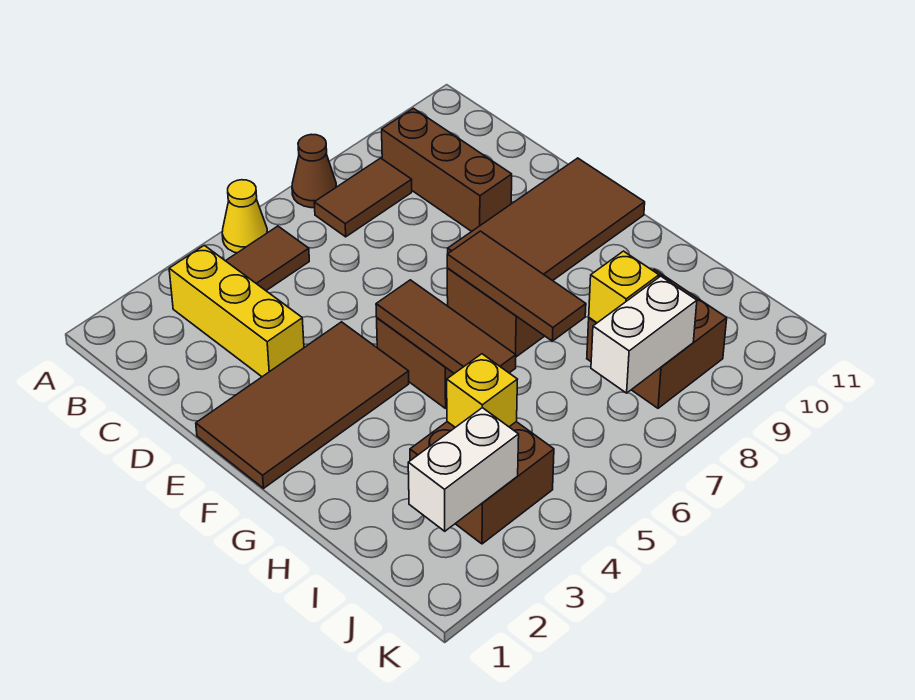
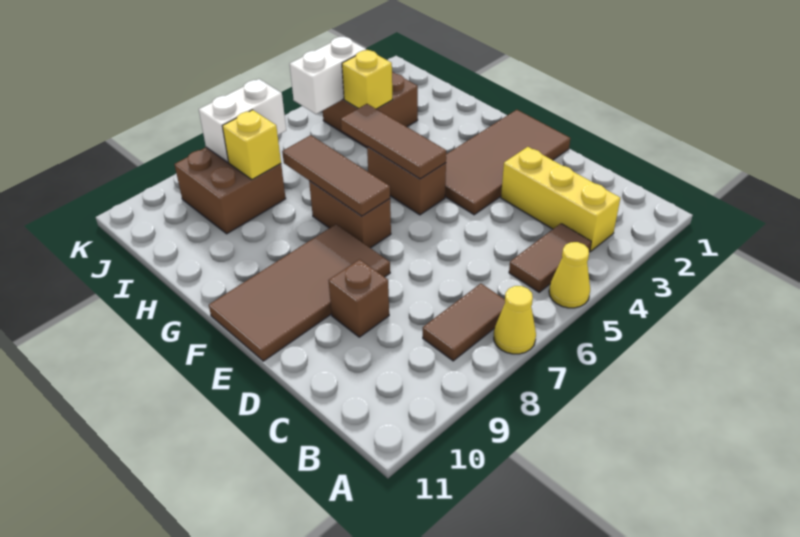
brown cone A7 level 1 -> yellow cone A7 level 1
brown brick B9:D9 level 1 -> brown brick D9 level 1
white brick J2:J3 level 2 -> white brick J4:J5 level 2

